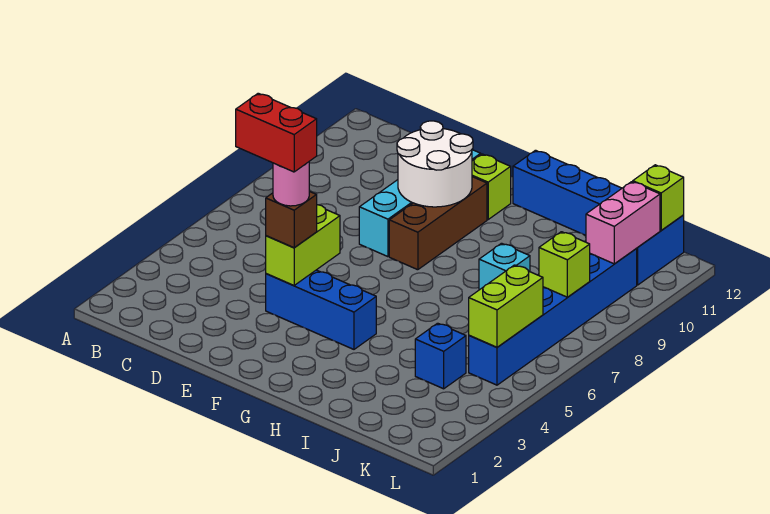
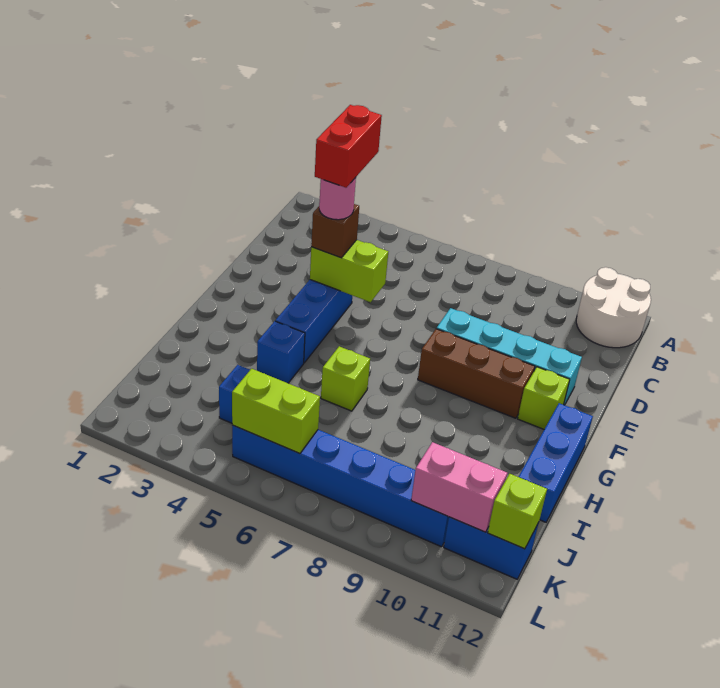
white round brick E9:F10 level 2 -> white round brick A11:B12 level 1
none -> blue brick H4 level 1
cyan brick I8 level 1 -> none
lime brick K8 level 2 -> lime brick H6 level 1

